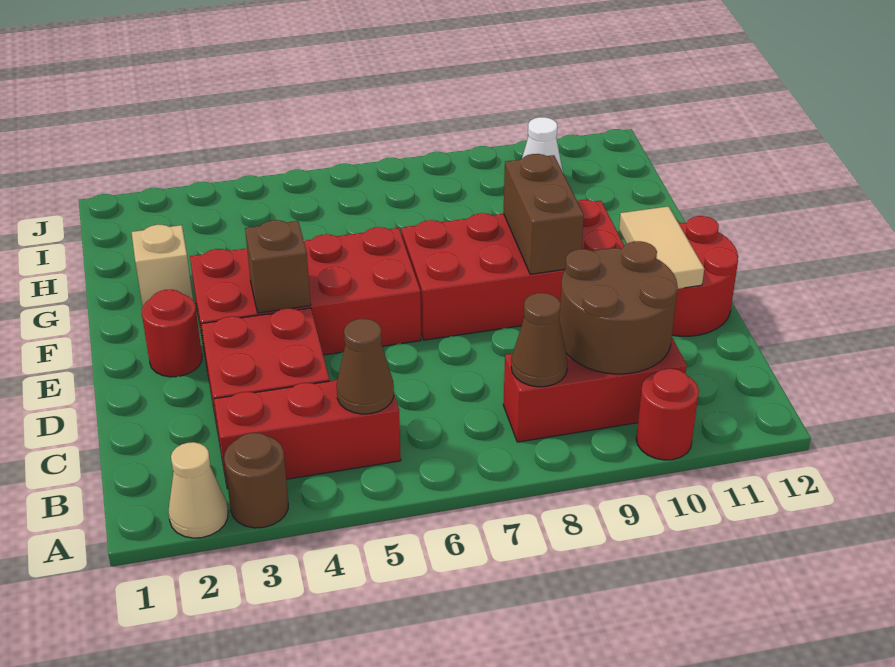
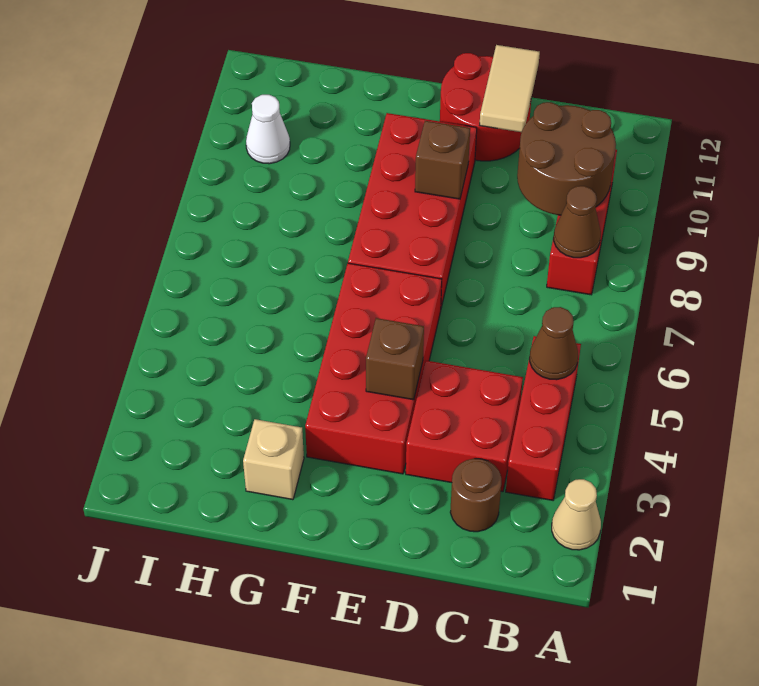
brown round brick A3 level 1 -> brown round brick C2 level 1
red round brick A10 level 1 -> none
tan tile D11:E11 level 2 -> tan tile D11:D12 level 2
red round brick E2 level 1 -> none
brown brick E9:F9 level 2 -> brown brick E9 level 2

